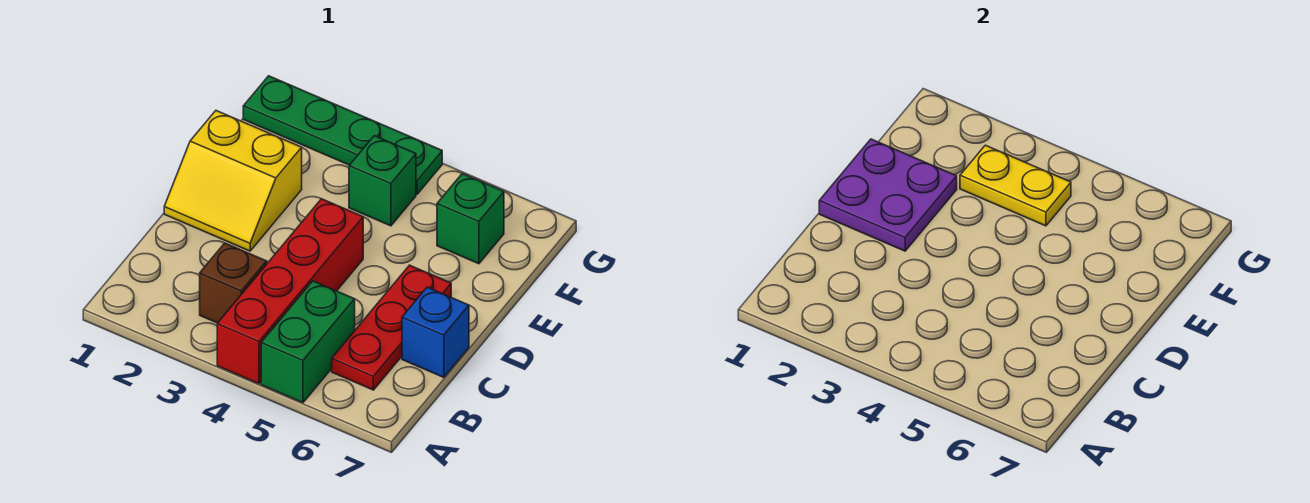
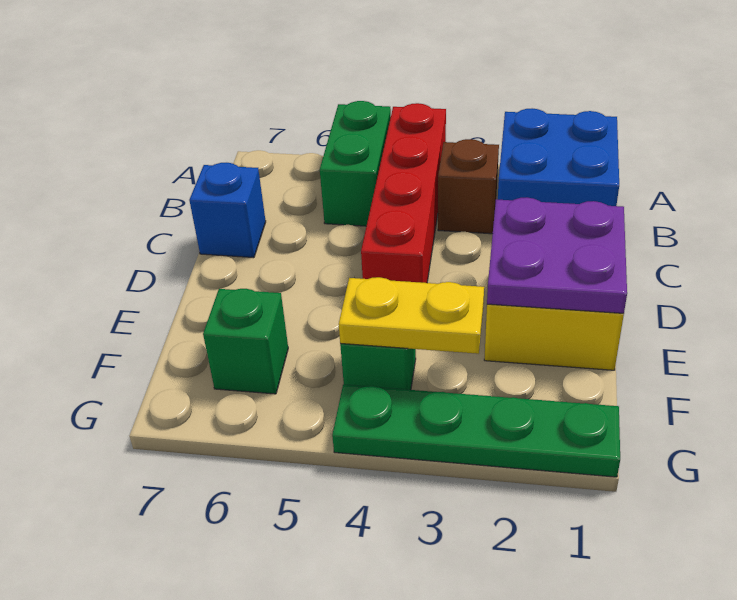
none -> blue brick A1:B2 level 1
red plate B6:D6 level 1 -> none

